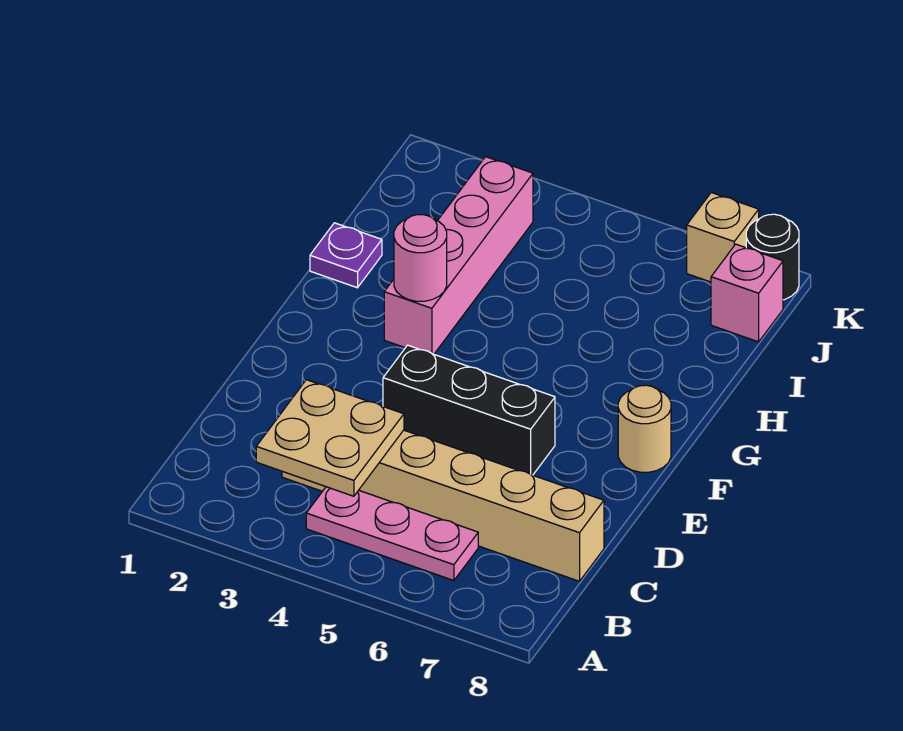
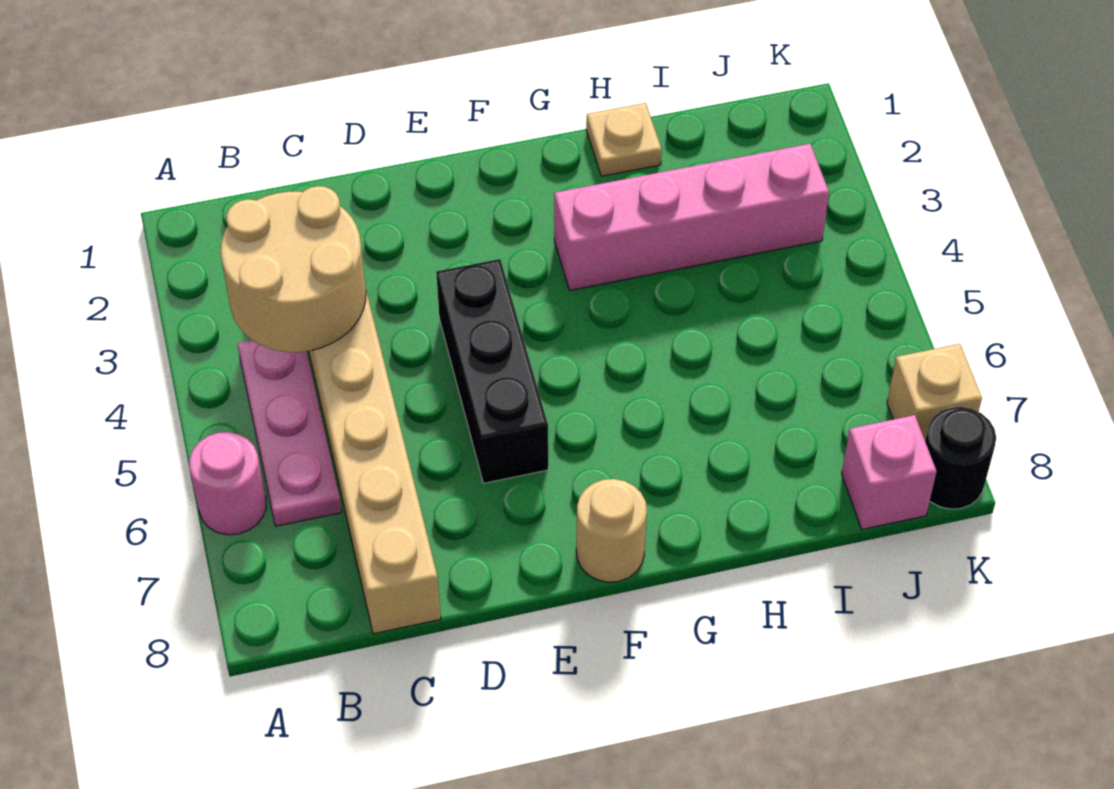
tan plate B3:C4 level 2 -> tan round brick B3:C4 level 2
pink round brick G3 level 2 -> pink round brick A6 level 1
purple plate H1 level 1 -> tan plate H1 level 1

